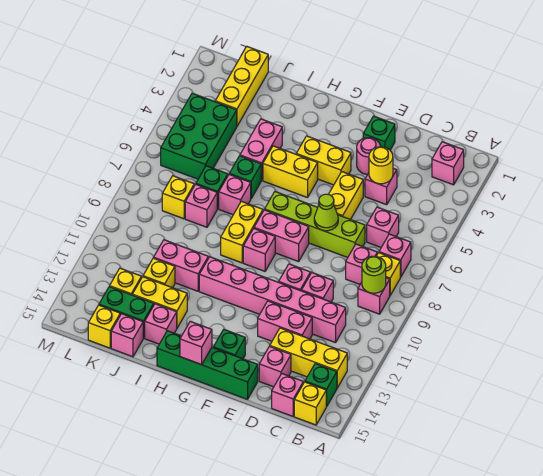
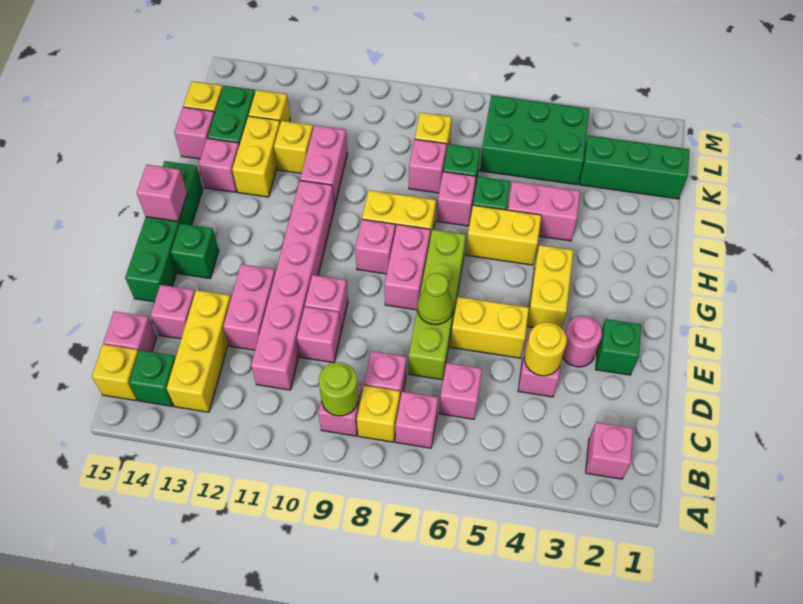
yellow brick G5:H5 level 1 -> yellow brick H5:H6 level 1
yellow brick K1:K3 level 1 -> green brick K1:K3 level 1

